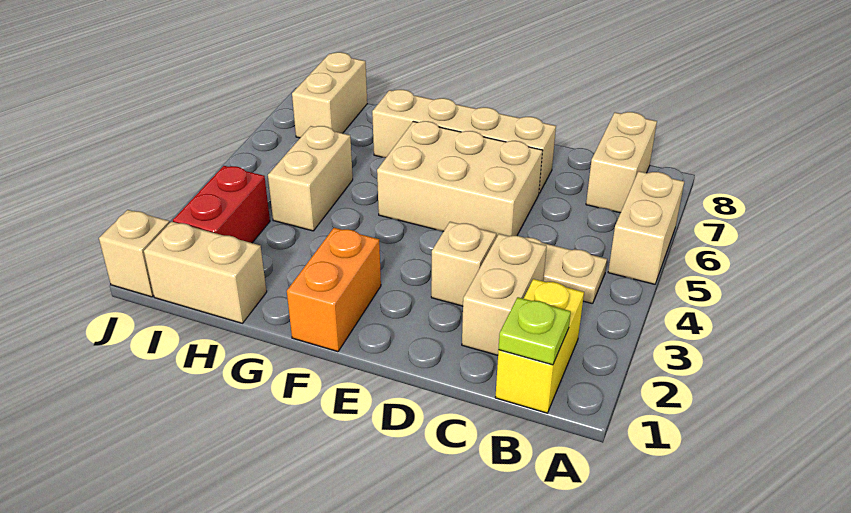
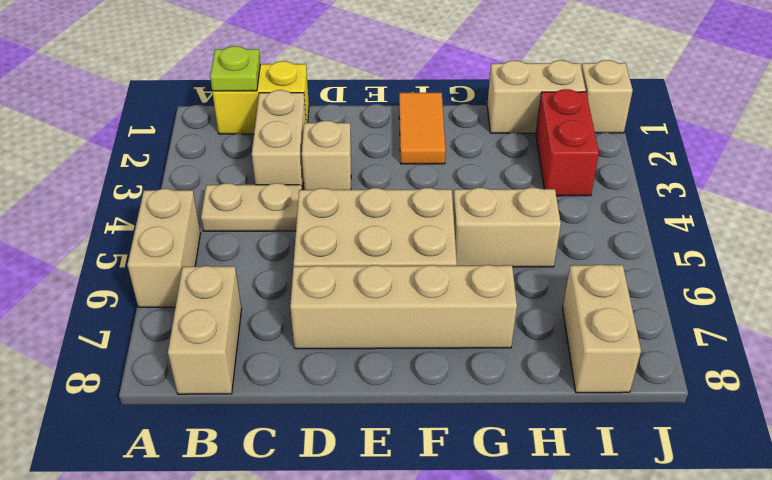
yellow brick B1:B2 level 1 -> yellow brick B1:C1 level 1
orange brick F1:F2 level 1 -> orange tile F1:F2 level 1
tan brick H4:H5 level 1 -> tan brick G5:H5 level 1

